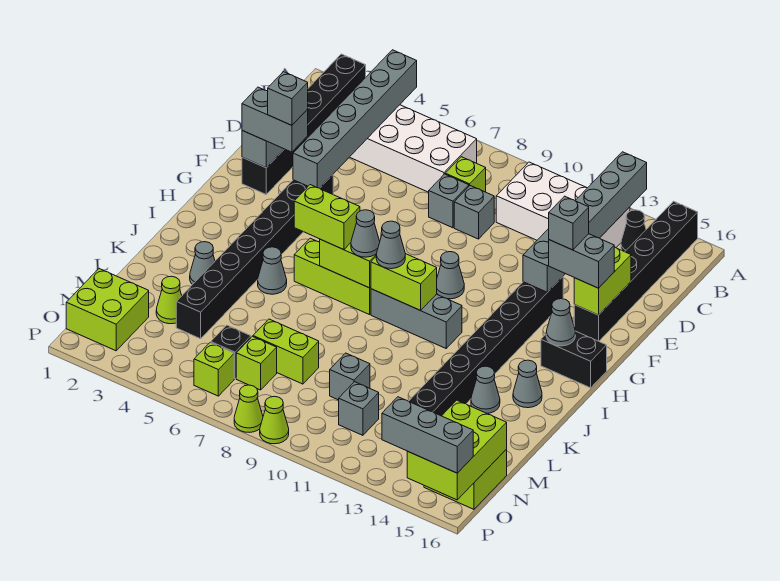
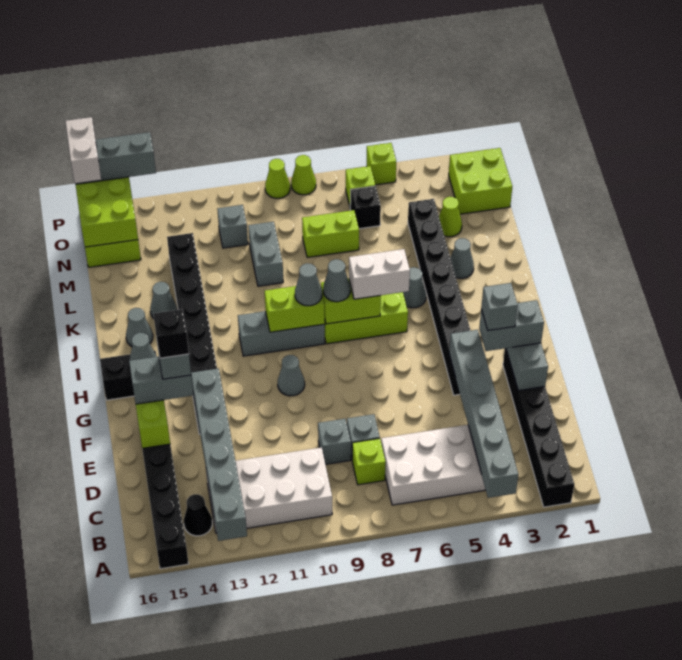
none -> black brick F14 level 5
lime brick I6:I7 level 3 -> white brick I6:I7 level 3
grey brick M10 level 1 -> grey brick L10:M10 level 1
lime brick N7 level 1 -> lime brick P5 level 1
none -> white brick O16:P16 level 4

